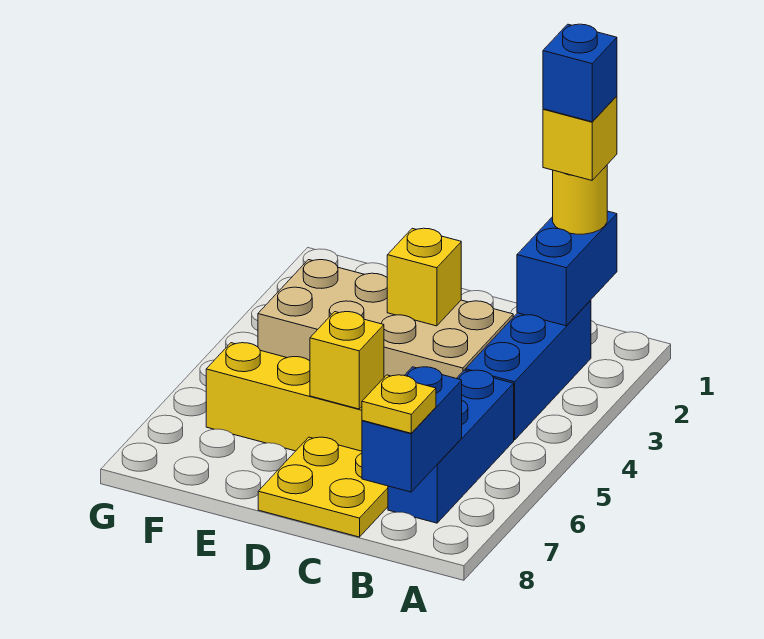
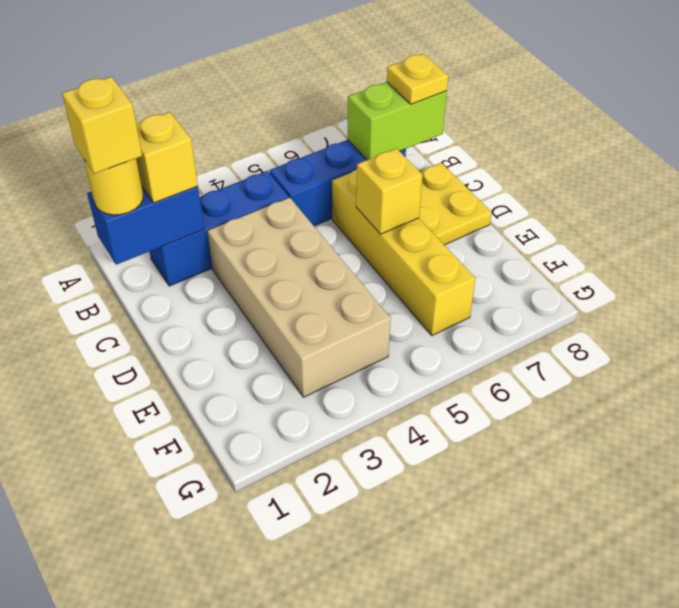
blue brick B1 level 5 -> none
blue brick B7:B8 level 2 -> lime brick B7:B8 level 2
yellow brick D3 level 2 -> yellow brick B2 level 3

